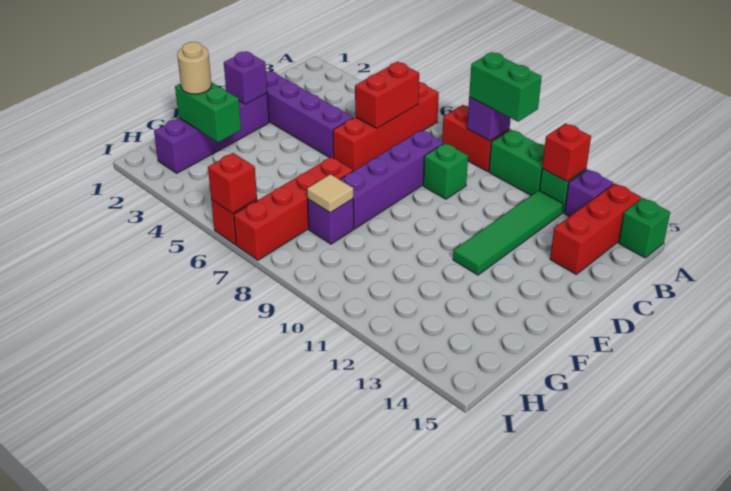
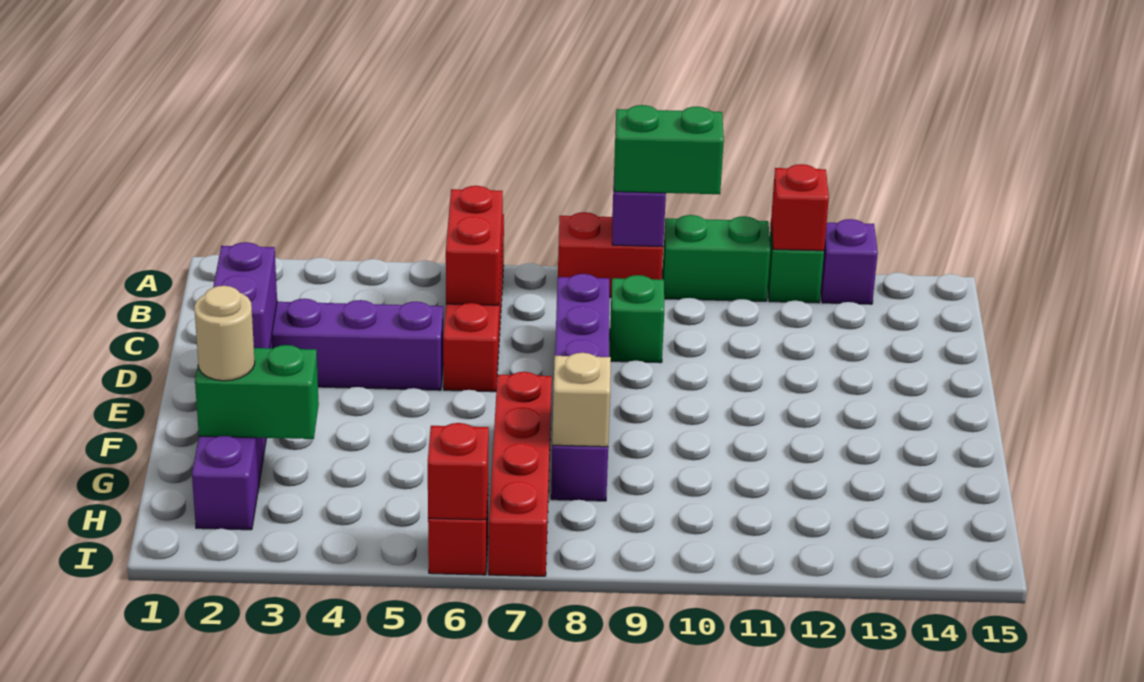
red brick A14:C14 level 1 -> none
green brick A15 level 1 -> none
green tile B12:E12 level 1 -> none
purple brick E2 level 2 -> purple brick D2:E2 level 2
tan tile G8 level 2 -> tan brick G8 level 2

